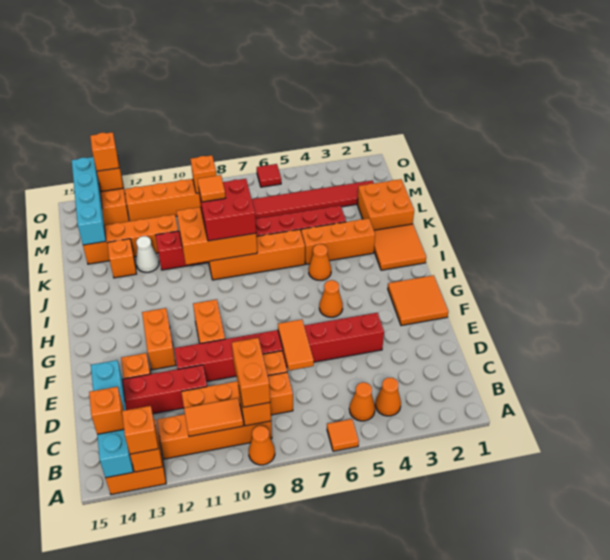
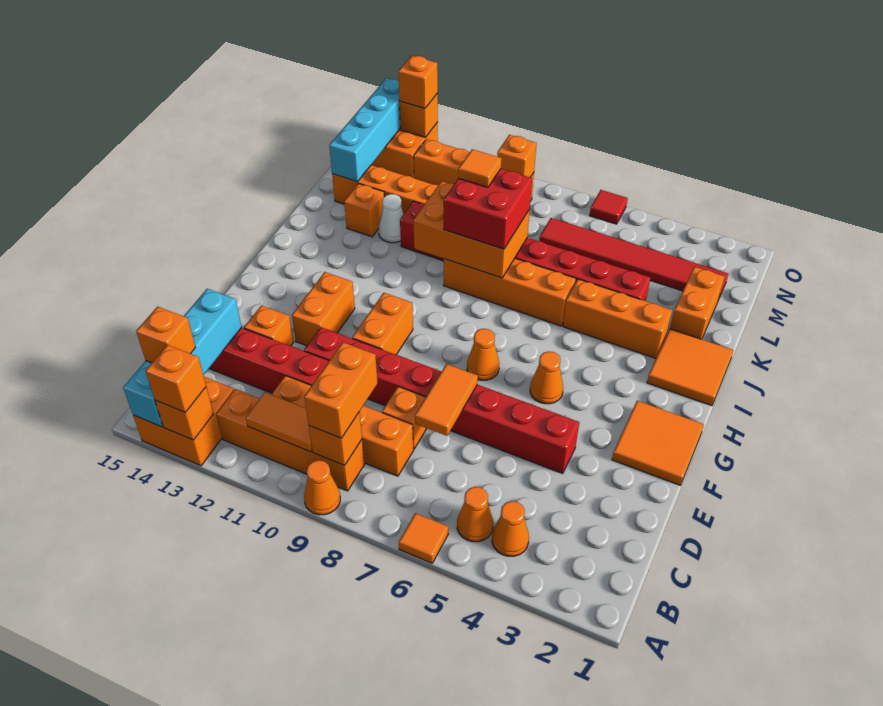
orange cone I5 level 1 -> orange cone G7 level 1
orange brick K1:L2 level 1 -> orange brick K2:L2 level 1

